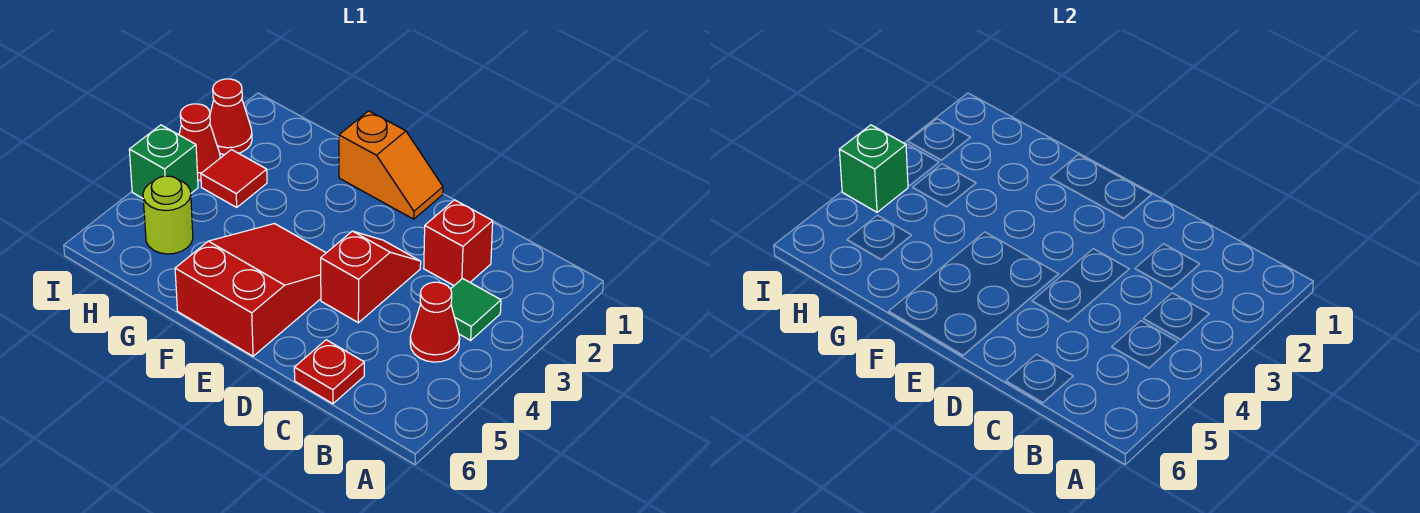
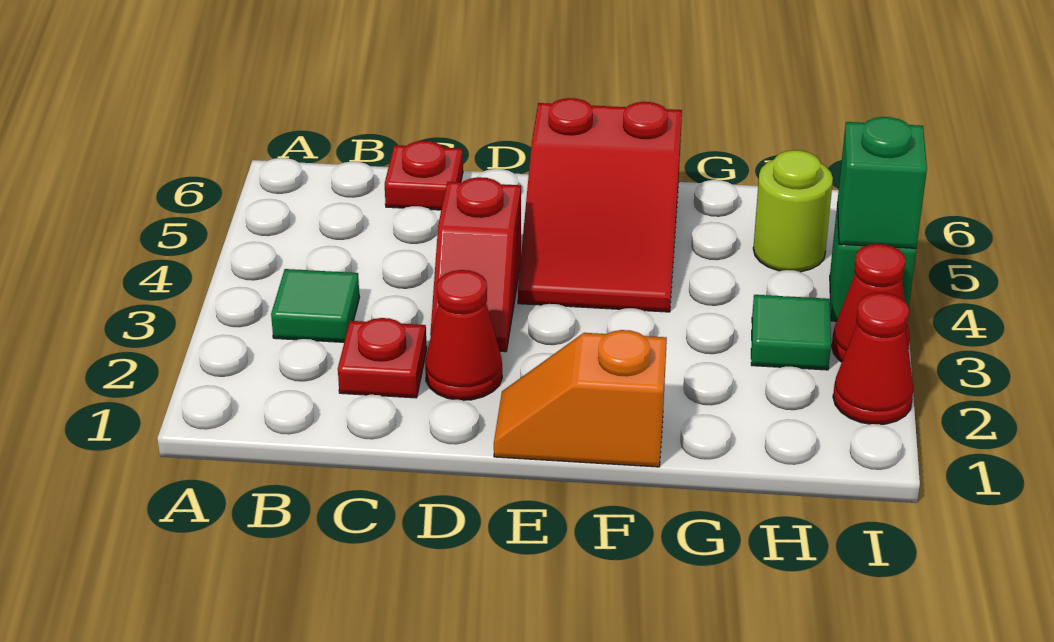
red cone B4 level 1 -> red cone D2 level 1
red brick C2 level 1 -> red plate C2 level 1
red tile H3 level 1 -> green tile H3 level 1

